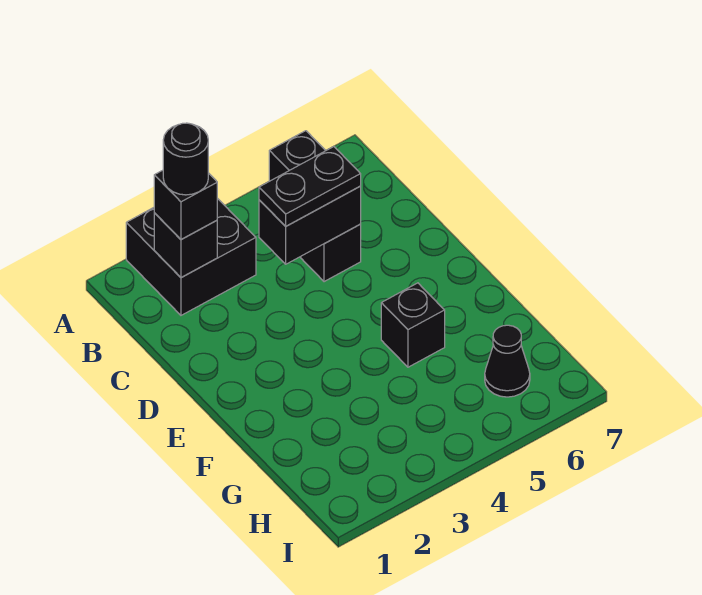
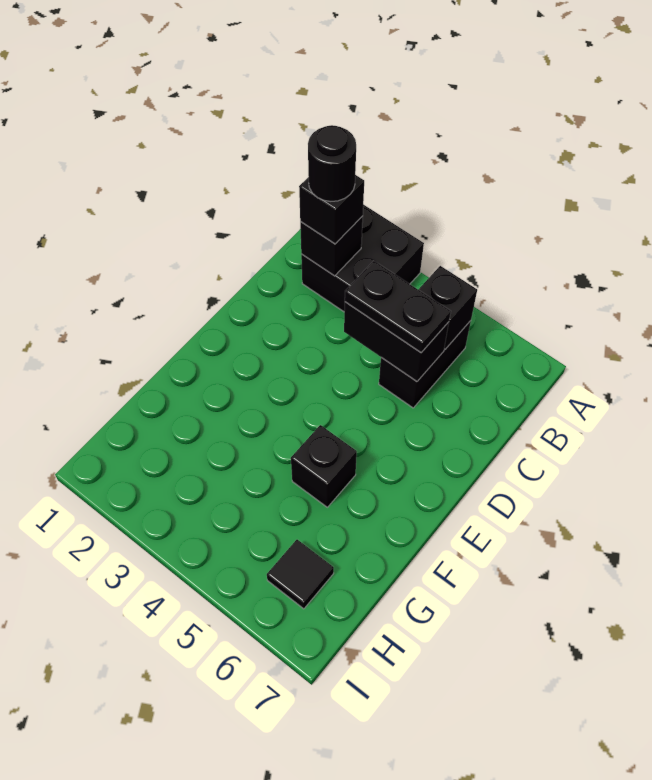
black cone H6 level 1 -> black tile H6 level 1

